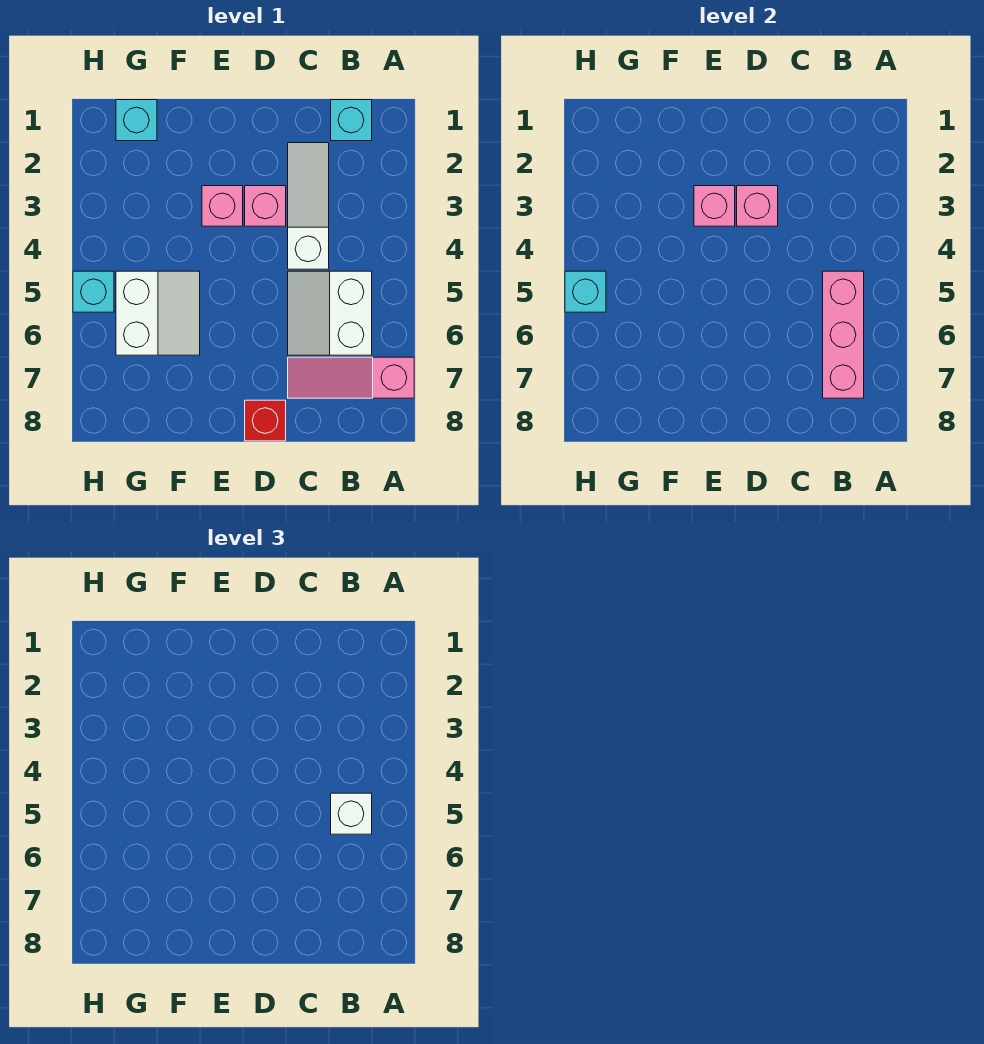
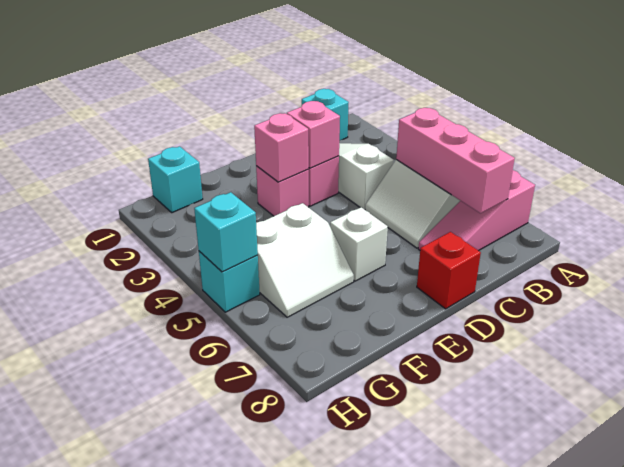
white brick B5 level 3 -> white brick E6 level 1
white slope F5:G6 level 1 top G -> white slope F5:G6 level 1 top 5

